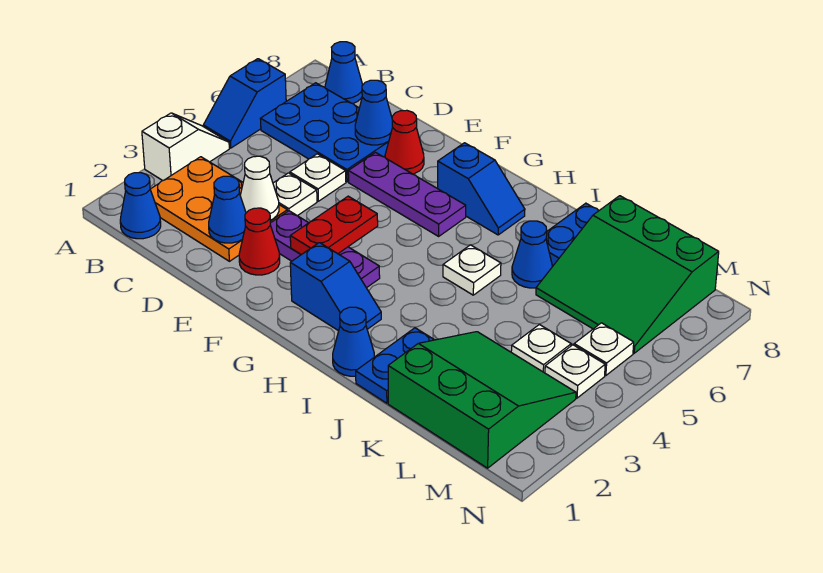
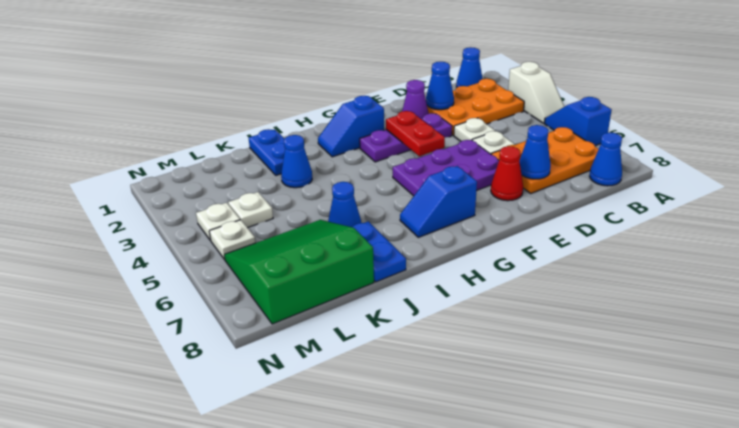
blue plate B6:D7 level 1 -> orange plate B6:D7 level 1
white cone D3 level 2 -> none
red cone E2 level 1 -> purple cone E2 level 1
purple plate E6:G6 level 1 -> purple plate E5:G6 level 1
blue cone I1 level 1 -> blue cone J3 level 1
white plate I5 level 1 -> none
green slope K1:M3 level 1 top 1 -> none

